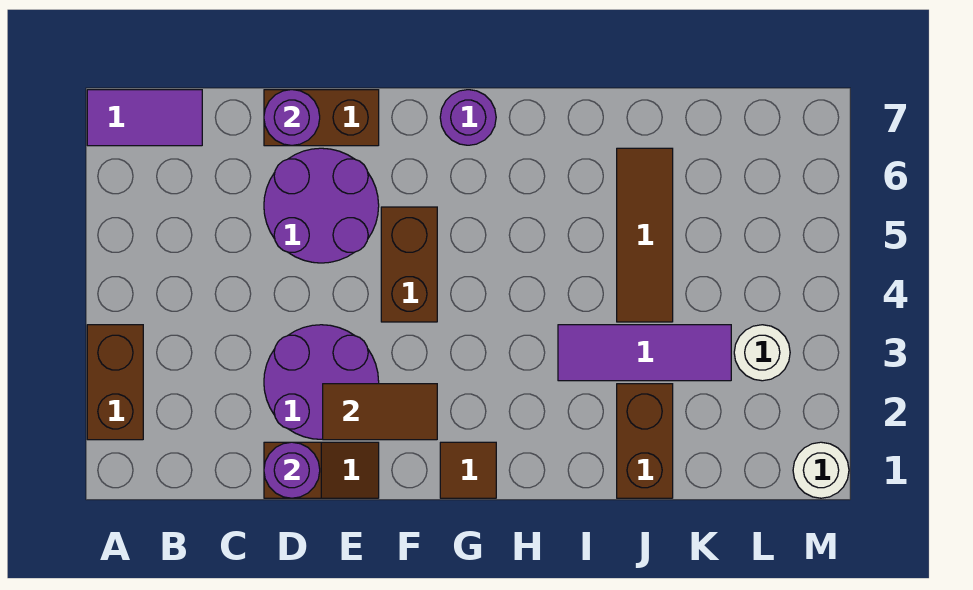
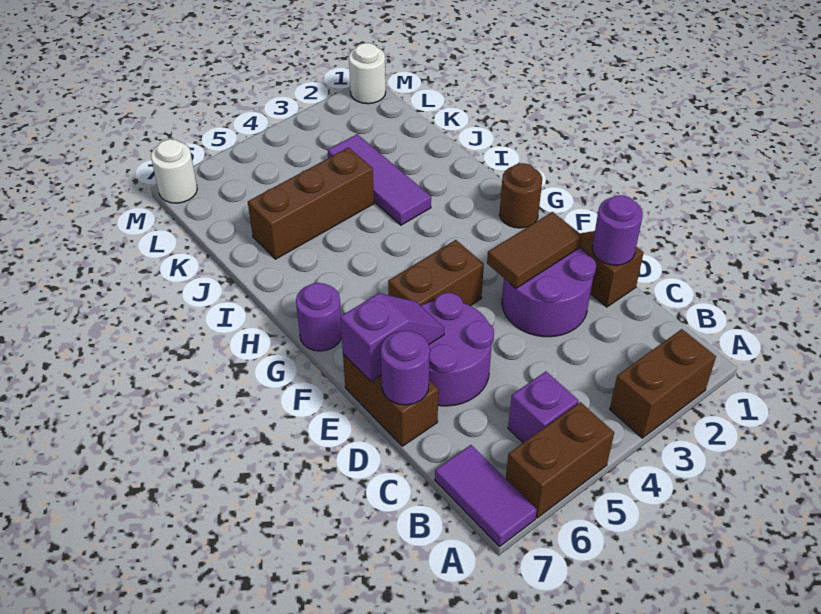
none -> purple brick B5 level 1
brown tile E2:F2 level 2 -> brown tile E2:E3 level 2
none -> purple slope E6:E7 level 2 top 7
brown tile G1 level 1 -> brown round brick G1 level 1
brown brick J1:J2 level 1 -> brown brick A5:A6 level 1
brown tile J4:J6 level 1 -> brown brick J4:J6 level 1
white round brick L3 level 1 -> white round brick M7 level 1

